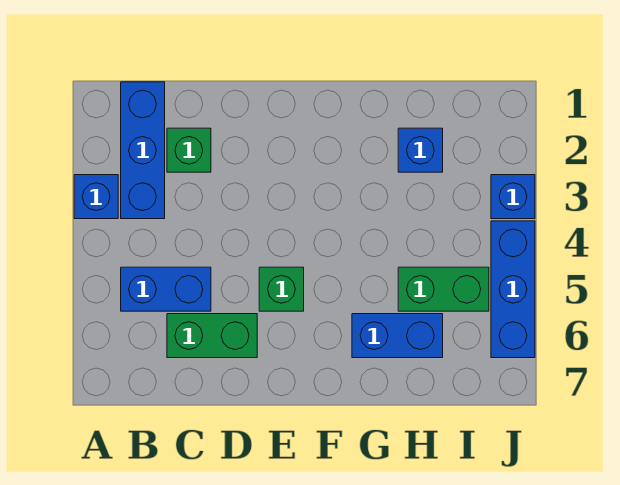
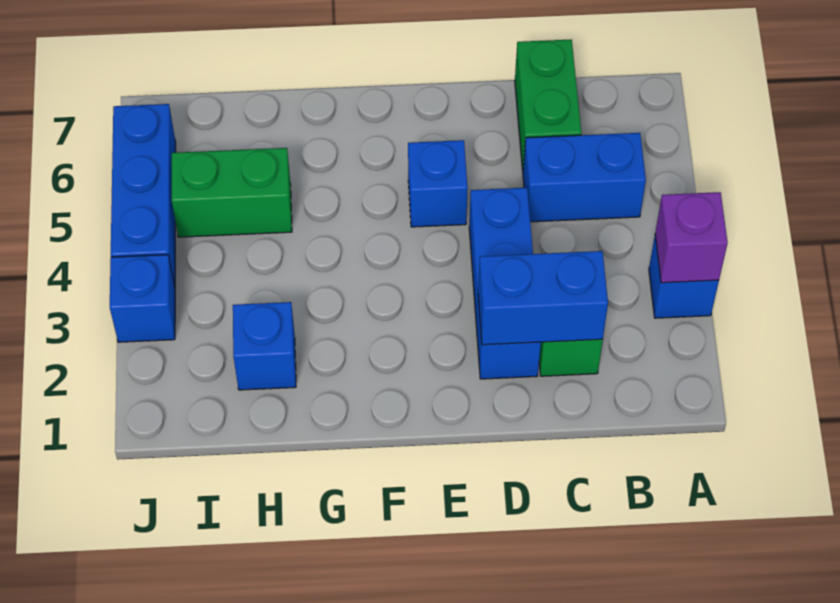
none -> purple brick A3 level 2
blue brick B1:B3 level 1 -> blue brick D2:D4 level 1
green brick C6:D6 level 1 -> green brick C6:C7 level 1
green brick E5 level 1 -> blue brick E5 level 1
blue brick G6:H6 level 1 -> blue brick C2:D2 level 2

